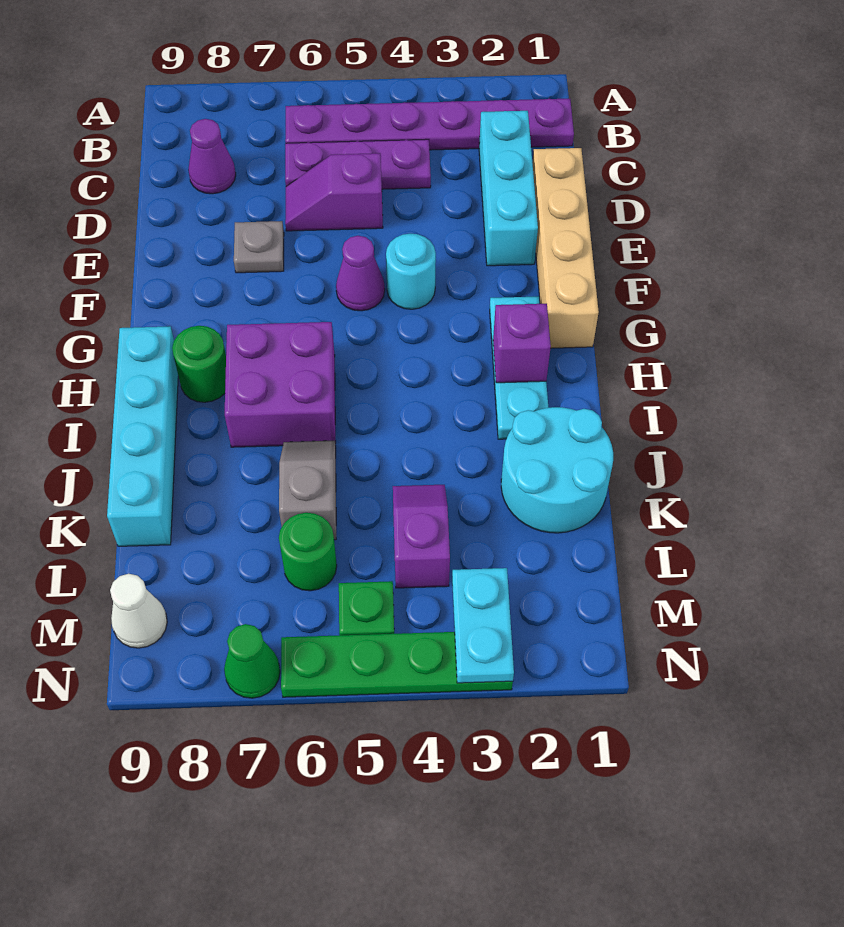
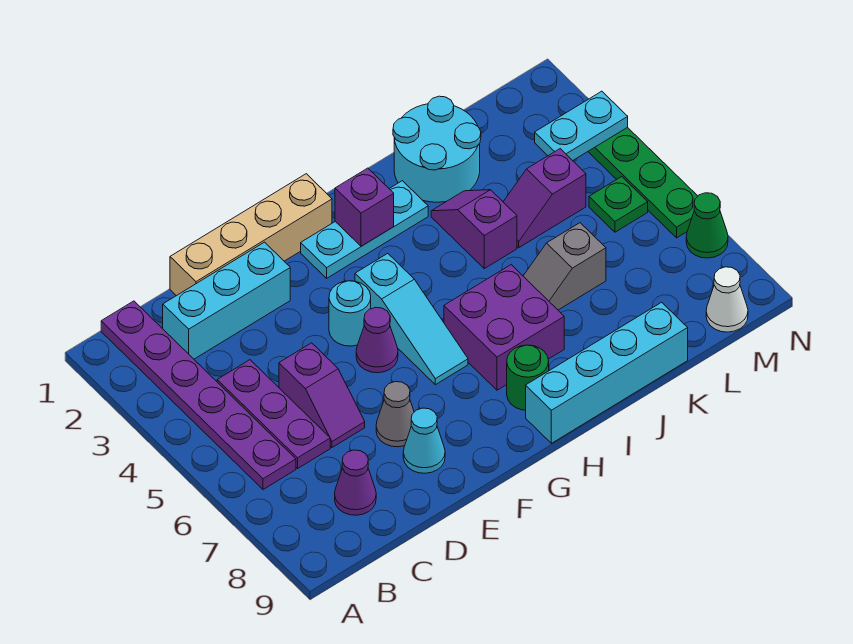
grey plate E7 level 1 -> grey cone E7 level 1
none -> cyan cone E8 level 1
none -> cyan slope G4:G6 level 1 top 4
none -> purple slope J3:J4 level 1 top 4
green round brick L6 level 1 -> none

